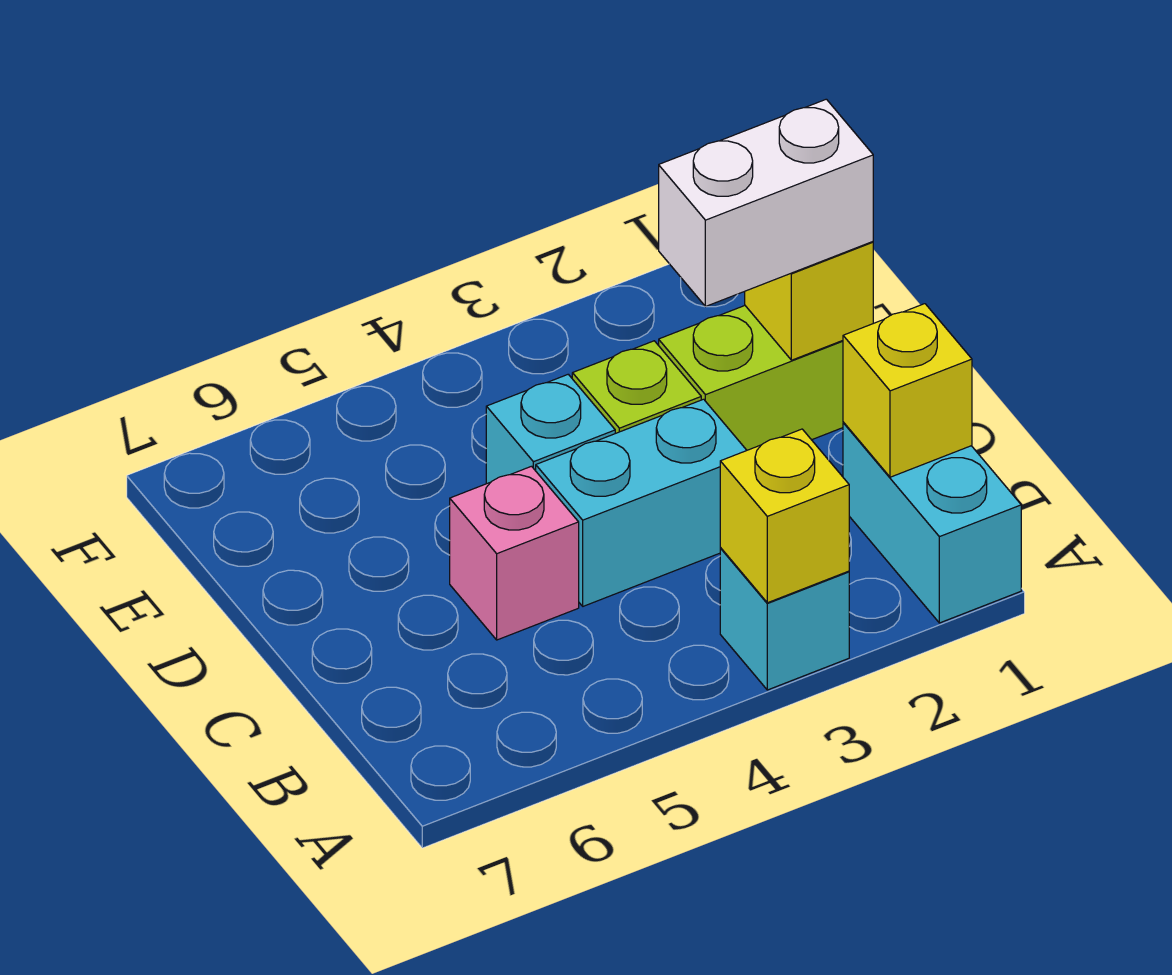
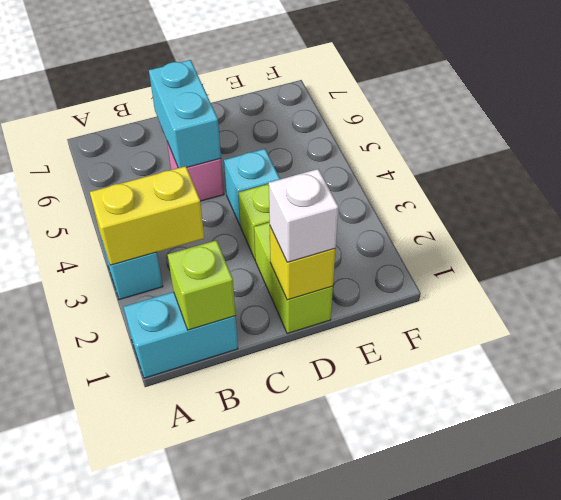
yellow brick A3 level 2 -> yellow brick A3:B3 level 2
yellow brick B1 level 2 -> lime brick B1 level 2
cyan brick C3:C4 level 1 -> cyan brick C5:C6 level 2
white brick D1:D2 level 3 -> white brick D1 level 3

